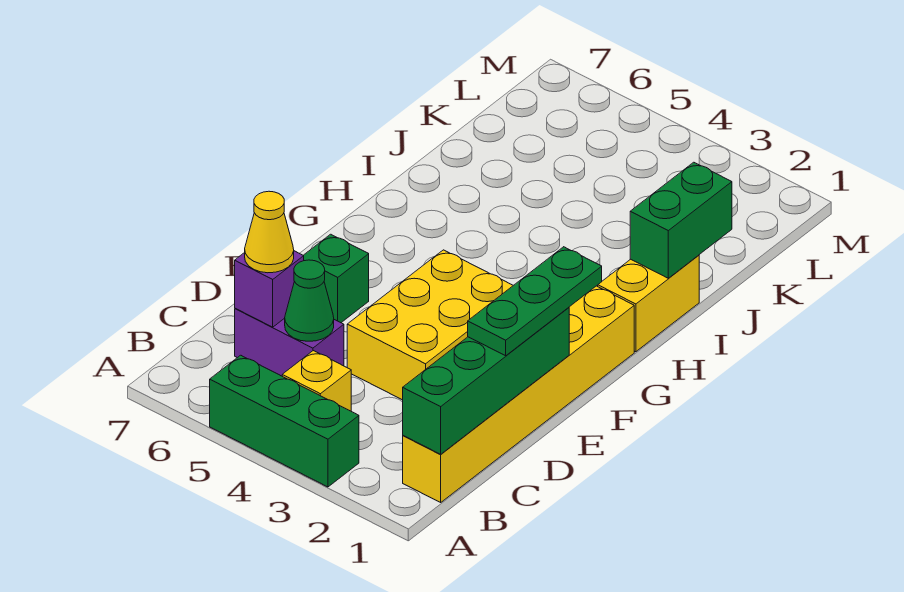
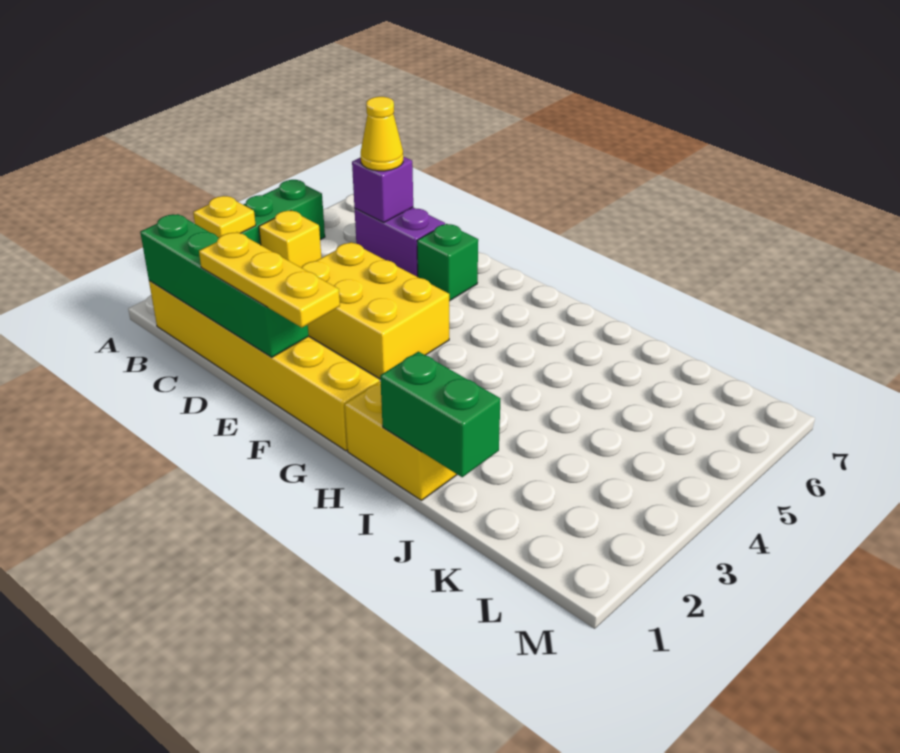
none -> yellow plate A3 level 2
purple brick C5:C6 level 1 -> purple brick C6:D6 level 1
green cone C5 level 2 -> none
green plate D1:F1 level 3 -> yellow plate D1:F1 level 3

